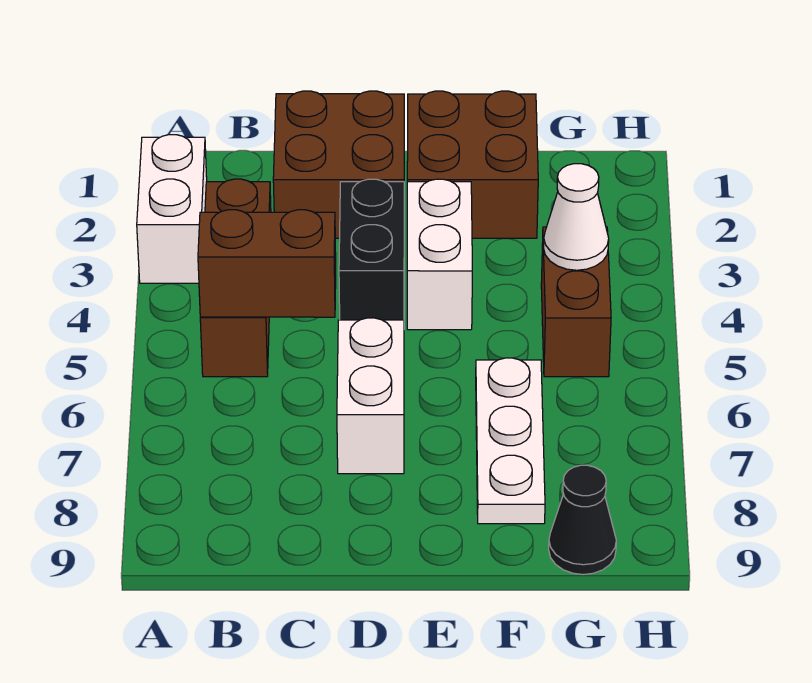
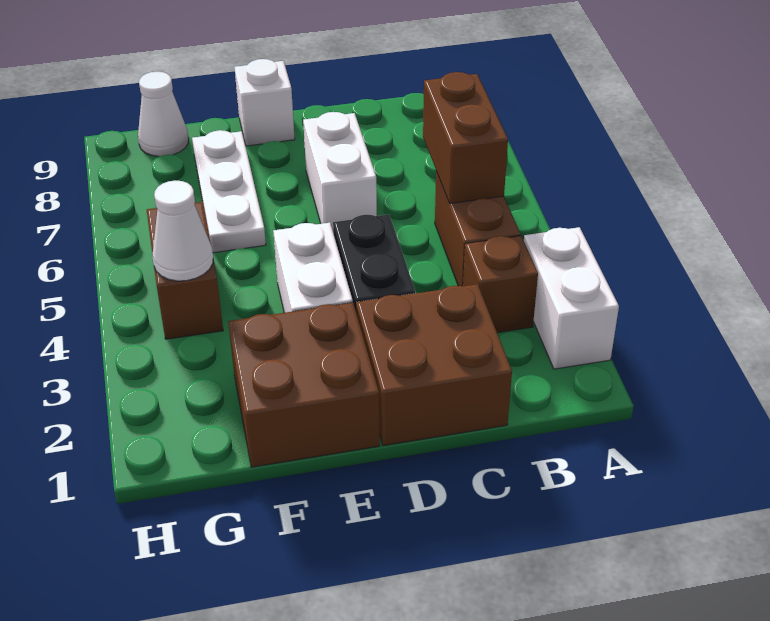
brown brick B5:C5 level 2 -> brown brick B5:B6 level 2
none -> white brick E9 level 1
black cone G9 level 1 -> white cone G9 level 1

